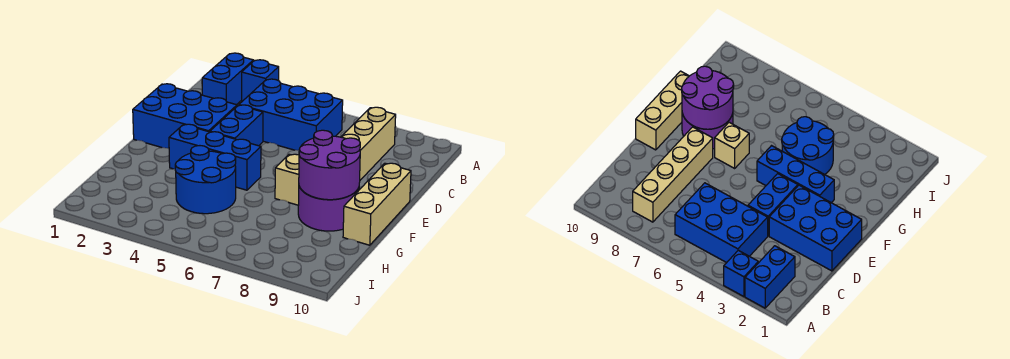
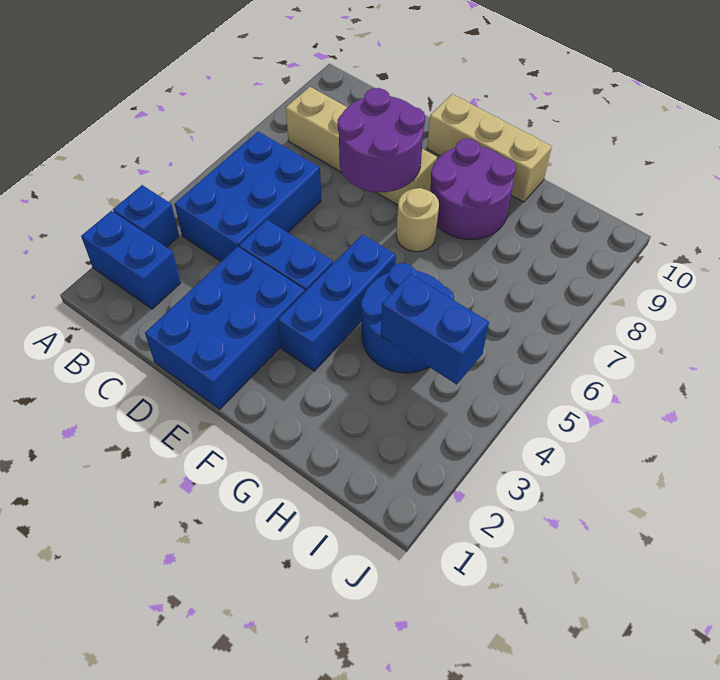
tan brick F7 level 1 -> tan round brick F7 level 1
purple round brick F8:G9 level 2 -> purple round brick D7:E8 level 2
none -> blue brick H4:I4 level 2

